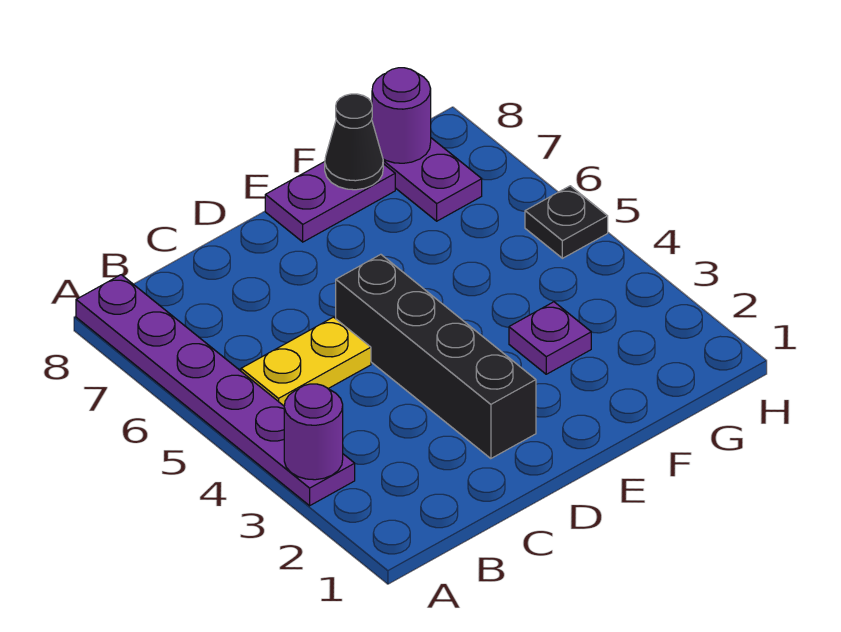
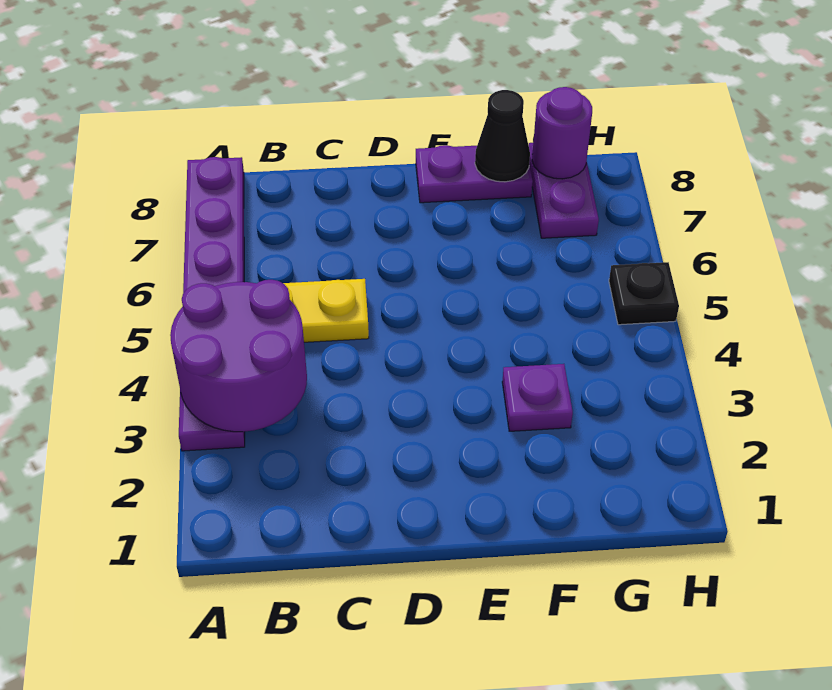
purple round brick A3 level 2 -> purple round brick A3:B4 level 2
black brick D2:D5 level 1 -> none

